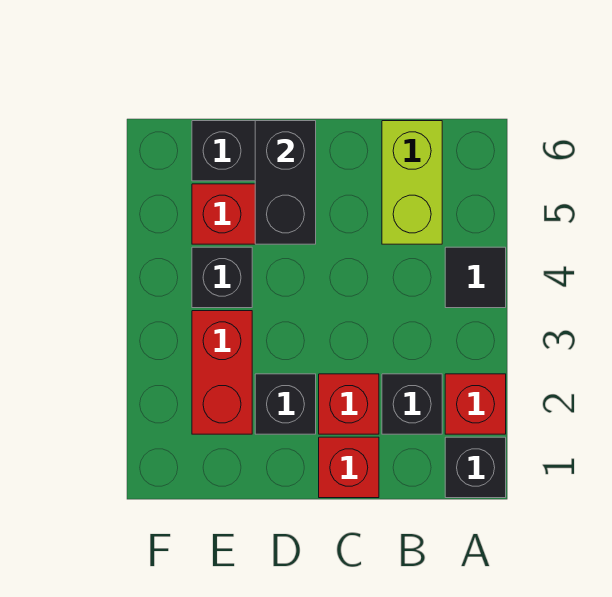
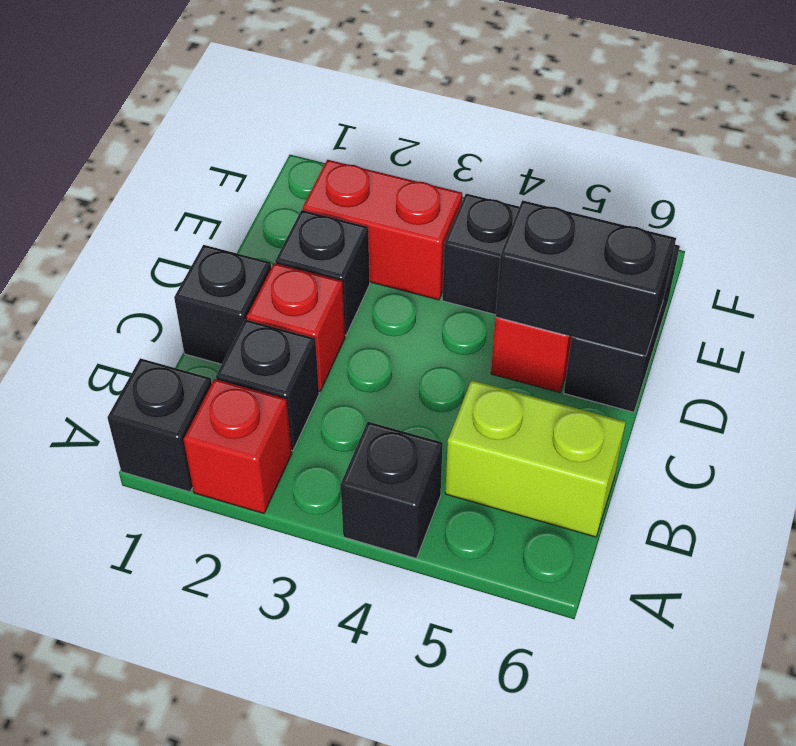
black tile A4 level 1 -> black brick A4 level 1
red brick C1 level 1 -> black brick C1 level 1

